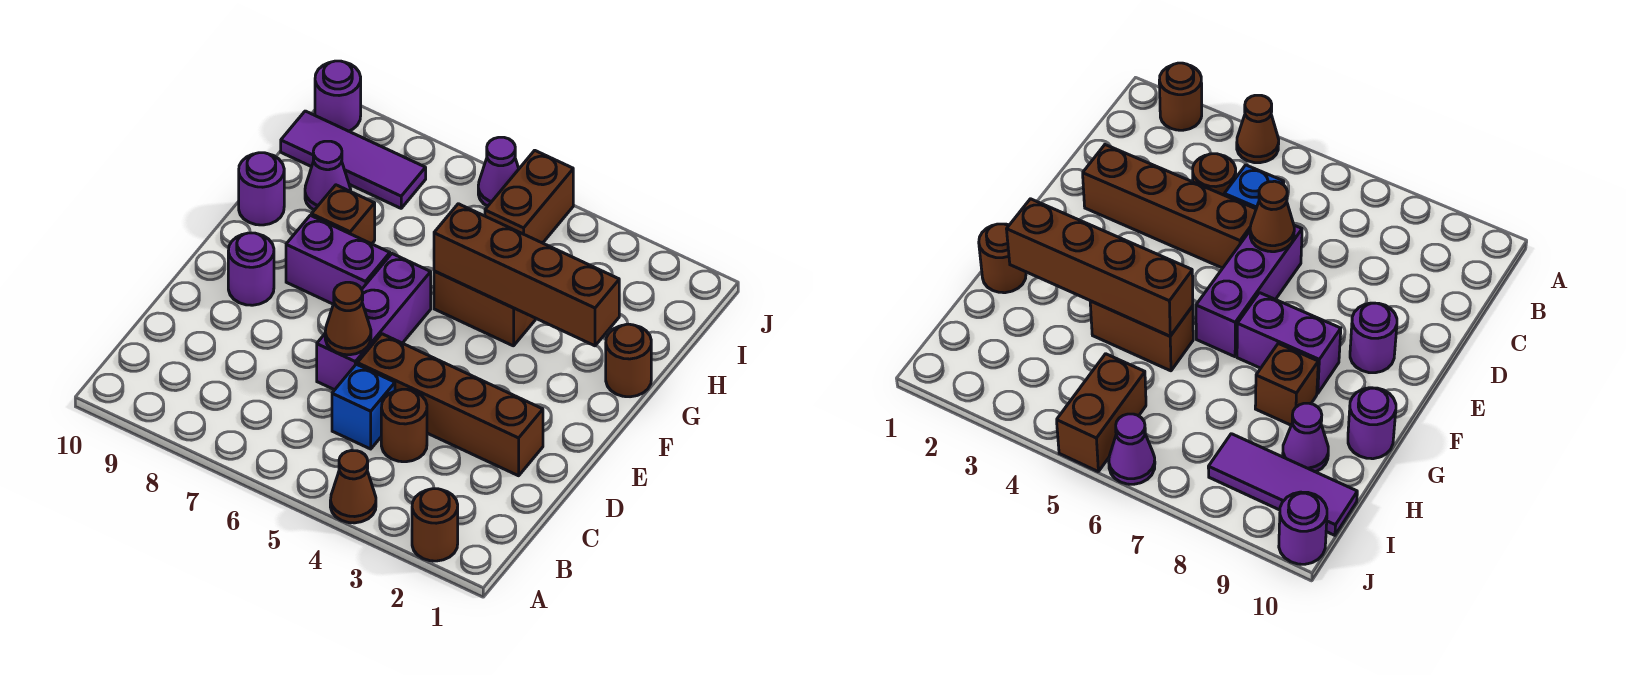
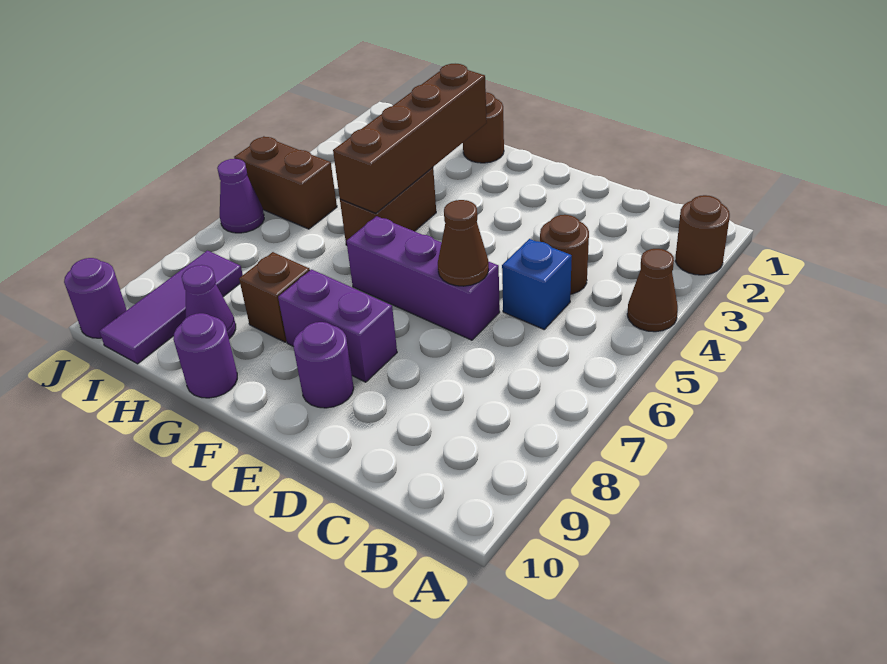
brown brick D2:D5 level 1 -> none
purple brick F7:F8 level 1 -> purple brick E8:F8 level 1

